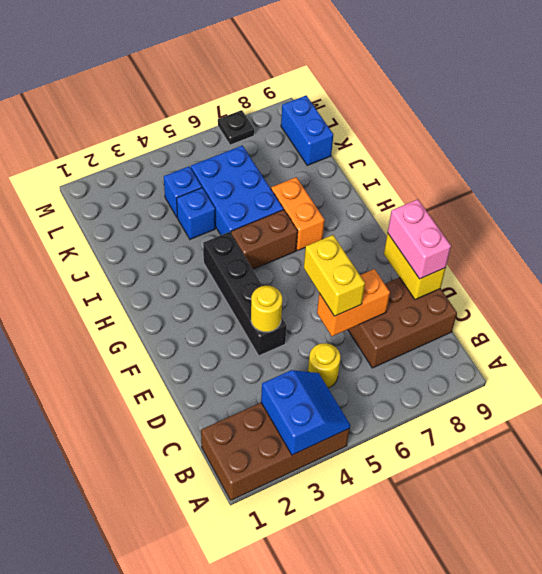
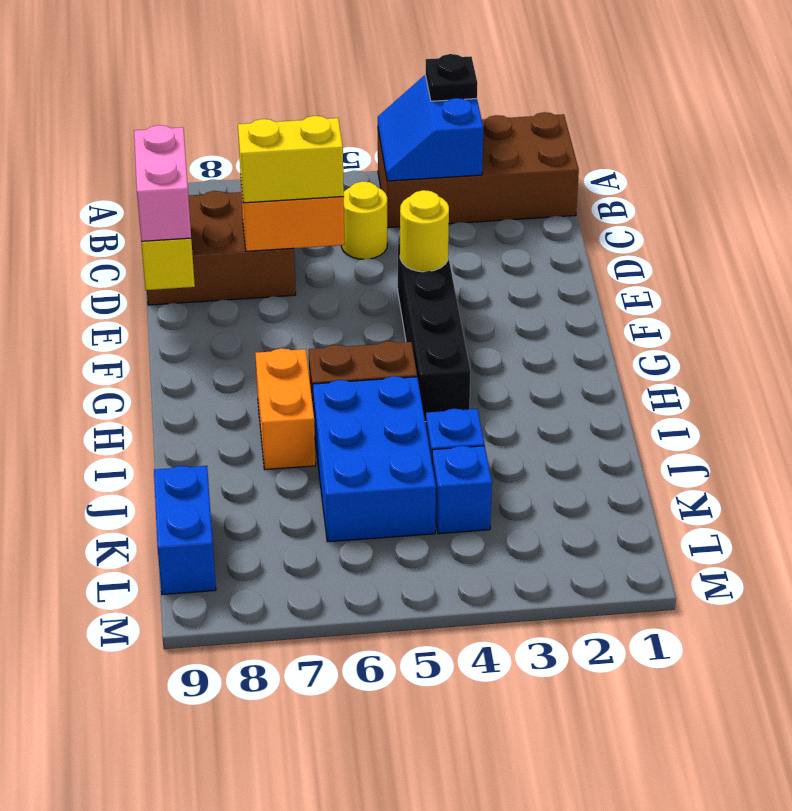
yellow brick D6:E6 level 3 -> yellow brick D6:D7 level 3
black plate M7 level 1 -> black plate A3 level 3

